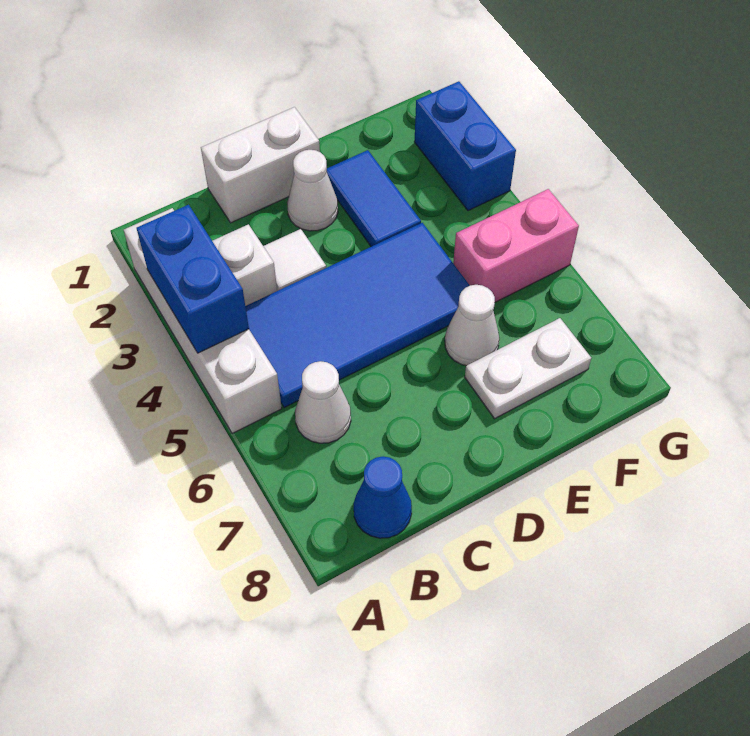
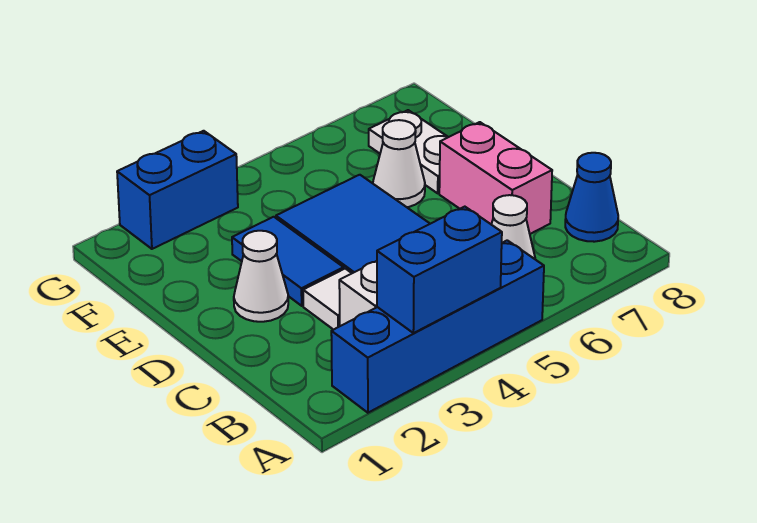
white brick A2:A5 level 1 -> blue brick A2:A5 level 1
white brick C1:D1 level 1 -> none
blue tile E2:E3 level 1 -> blue tile D3:E3 level 1
pink brick F5:G5 level 1 -> pink brick C7:D7 level 1

